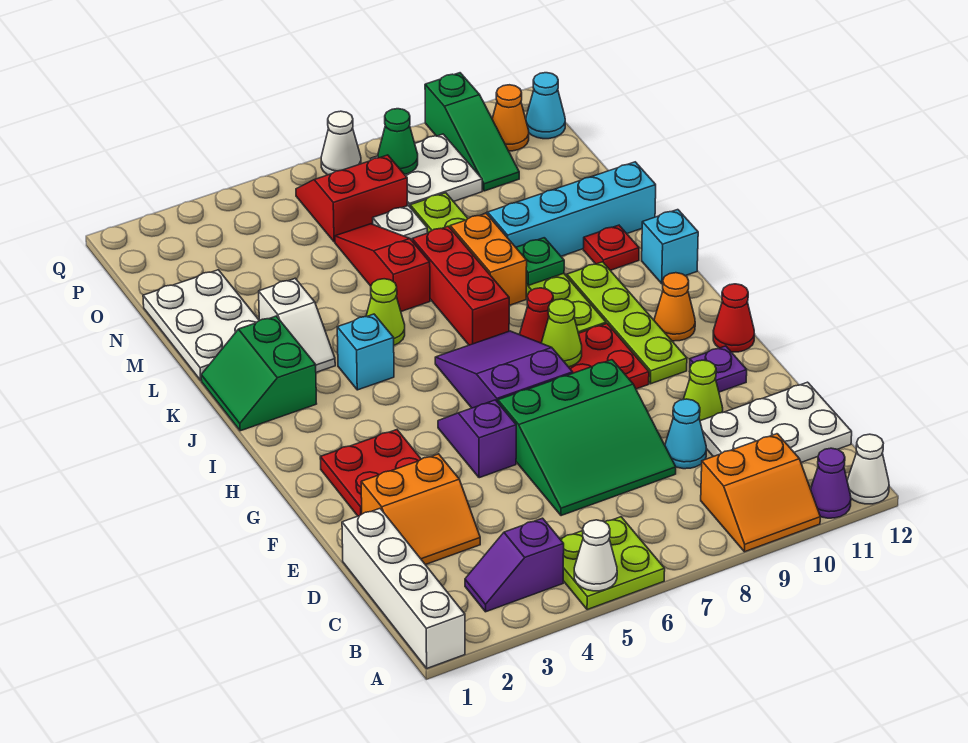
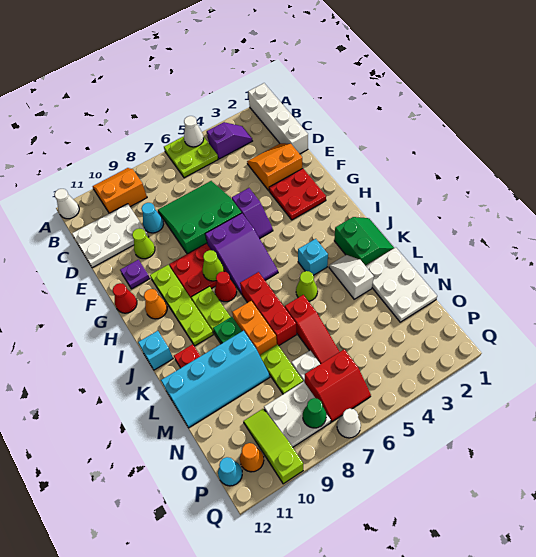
purple cone A11 level 1 -> none
green slope O10:Q10 level 1 top Q -> lime slope O10:Q10 level 1 top Q

